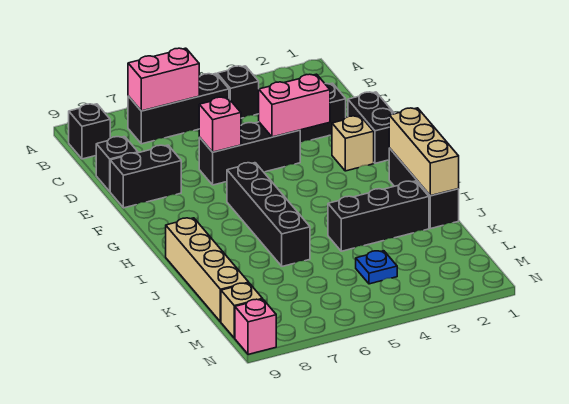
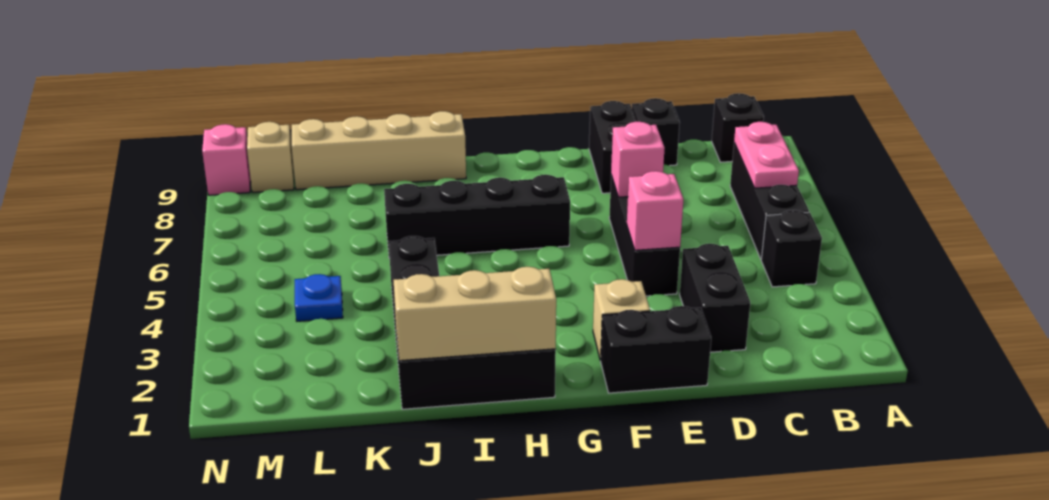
pink brick B6:B7 level 2 -> pink plate B6:B7 level 2
pink brick E3:E4 level 2 -> pink brick E4 level 2

